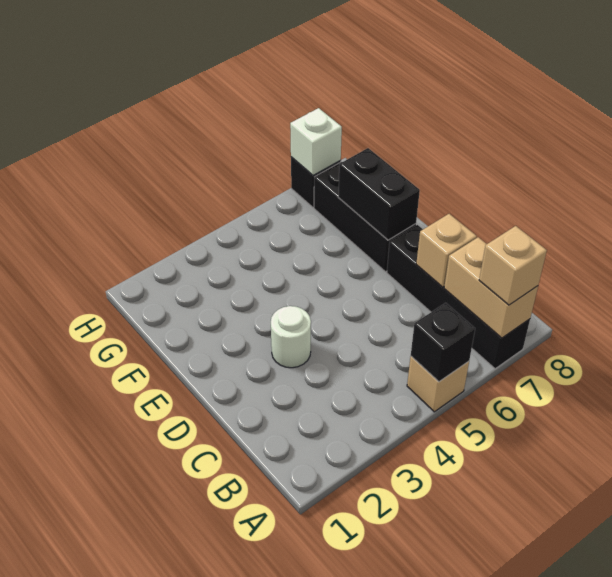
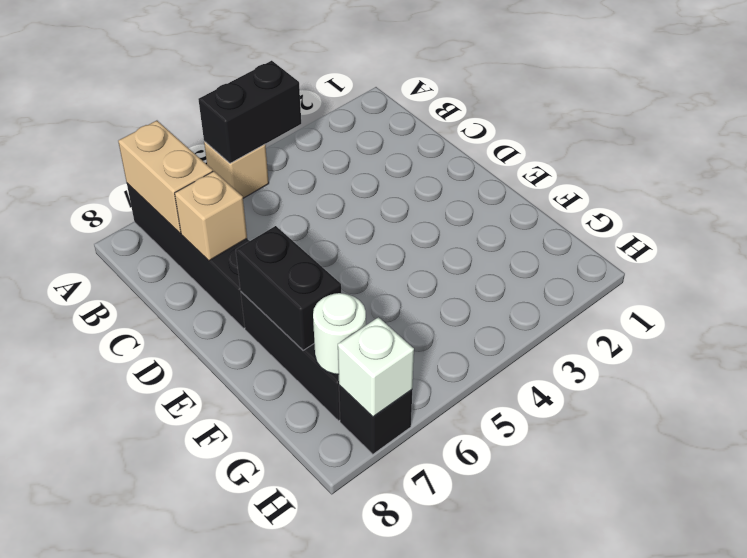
black brick A5 level 2 -> black brick A4:A5 level 2
tan brick A7 level 3 -> none
white round brick D3 level 1 -> white round brick G7 level 2

